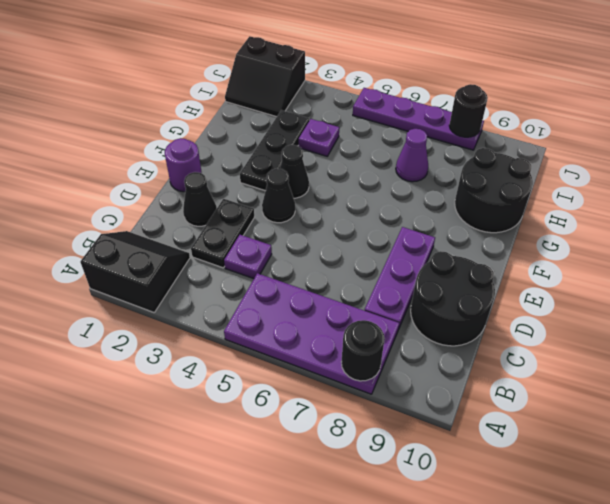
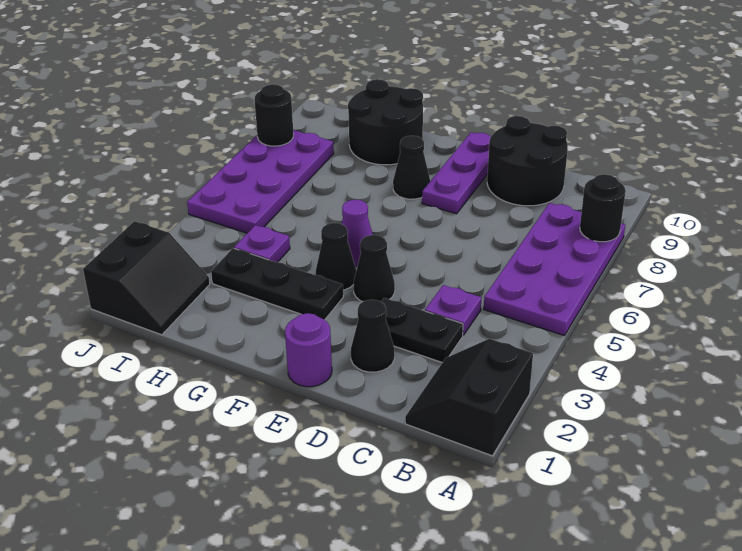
purple plate C8:E8 level 1 -> purple plate E8:E10 level 1
none -> black cone F8 level 1
purple cone H7 level 1 -> purple cone F5 level 1
purple plate J5:J8 level 1 -> purple plate I5:J8 level 1

